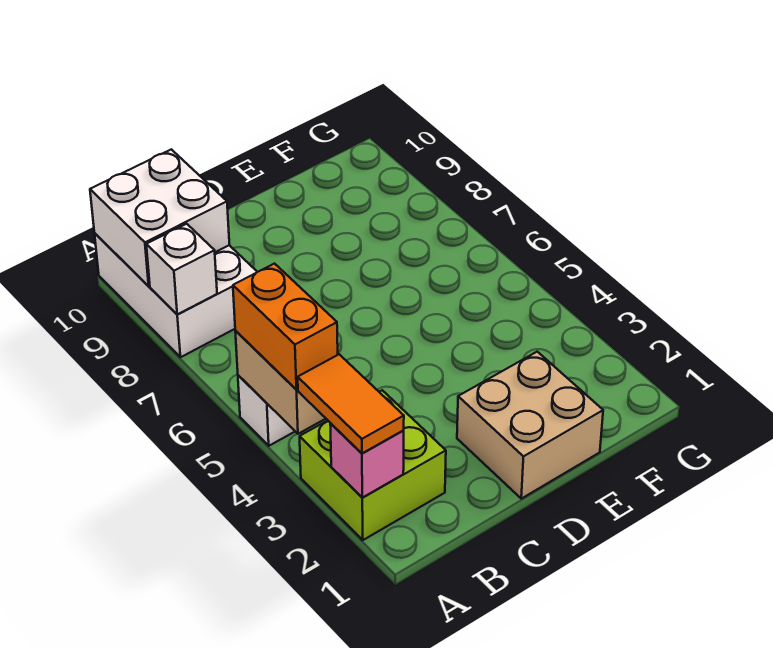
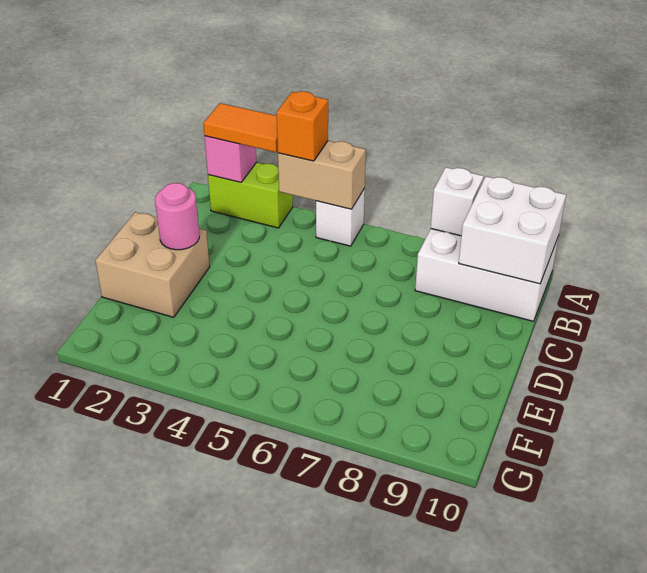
lime brick A2:B3 level 1 -> lime brick A2:A3 level 1
orange brick A4:A5 level 3 -> orange brick A4 level 3
none -> pink round brick D2 level 2

